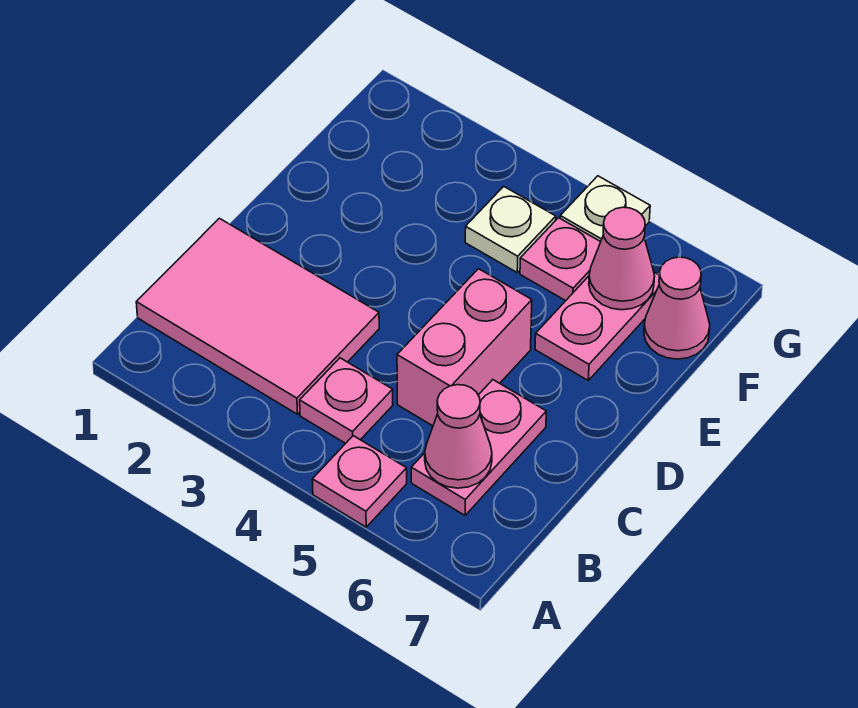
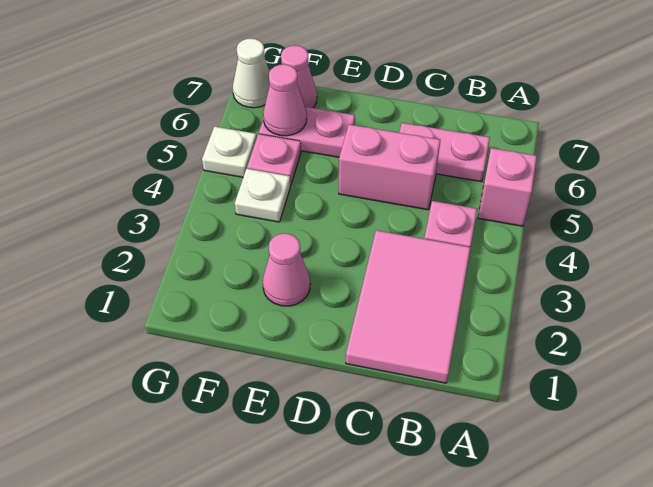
pink plate A5 level 1 -> pink brick A5 level 1
pink cone B6 level 2 -> pink cone E2 level 1
none -> white cone G7 level 1

